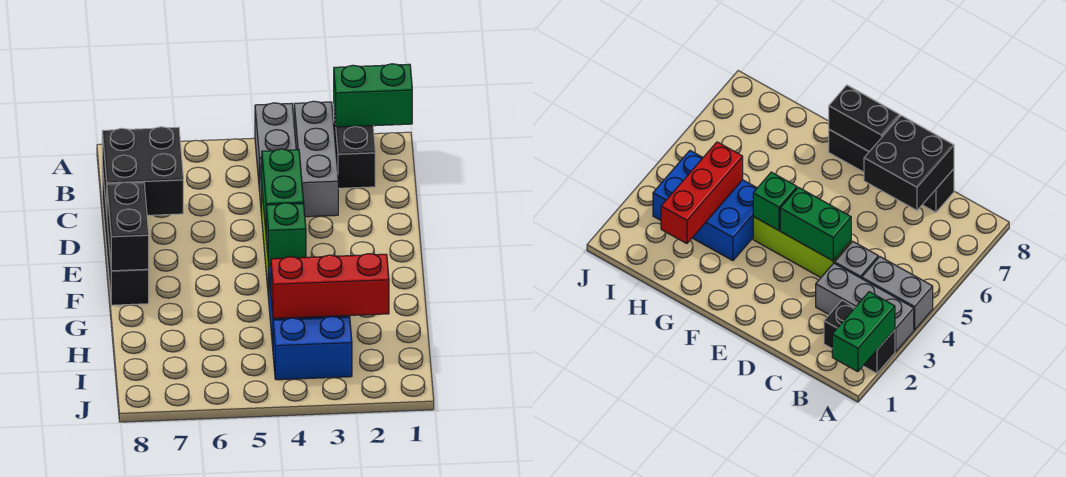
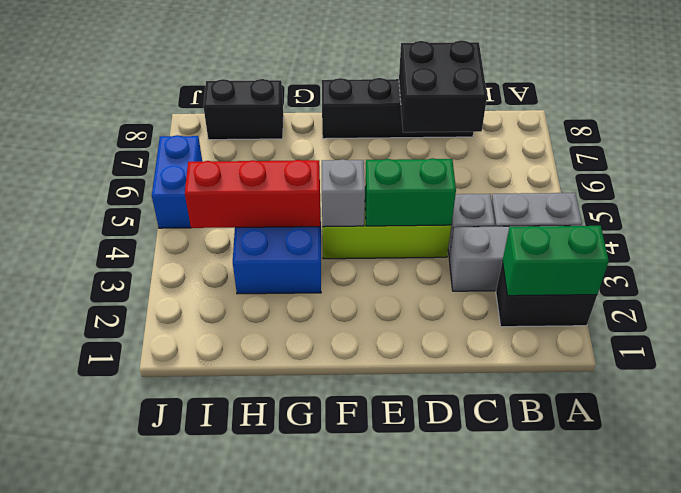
green brick A1:A2 level 2 -> green brick A2:B2 level 2
black brick E8:F8 level 2 -> black brick H8:I8 level 1
green brick F4 level 2 -> grey brick F4 level 2
red brick H2:H4 level 2 -> red brick G4:I4 level 2
blue brick I3:I4 level 1 -> blue brick J5:J6 level 1

